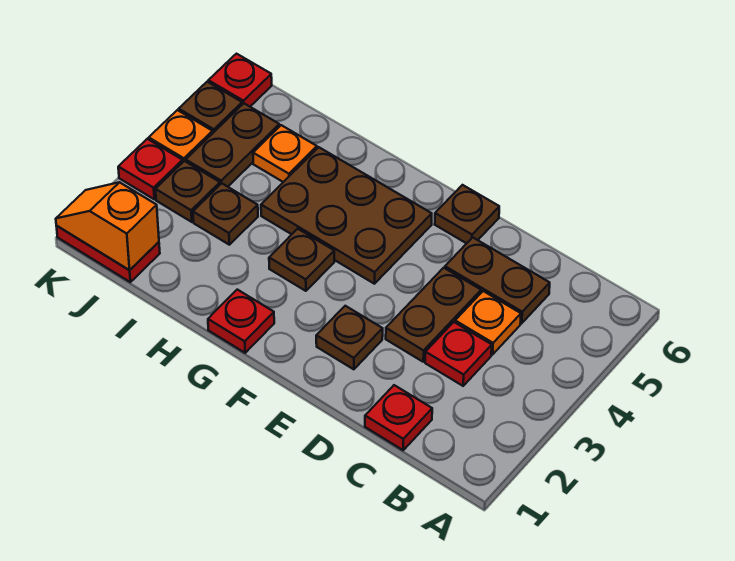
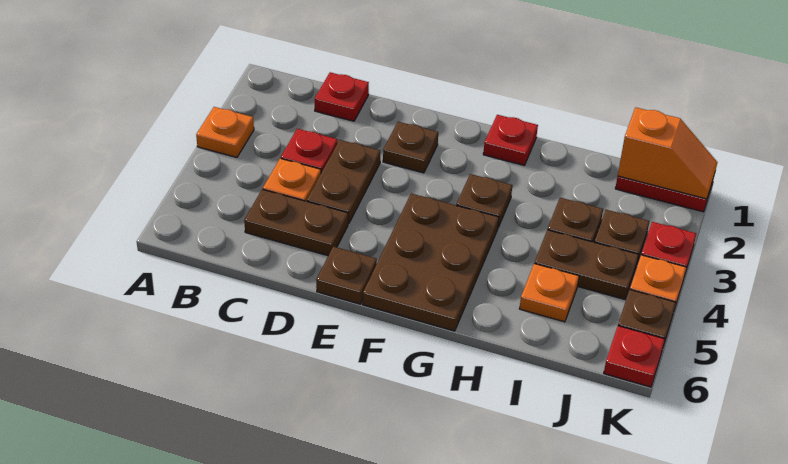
none -> orange plate A3 level 1
brown plate F4:H5 level 1 -> brown plate F4:G6 level 1
brown plate J4:J5 level 1 -> brown plate I4:J4 level 1

